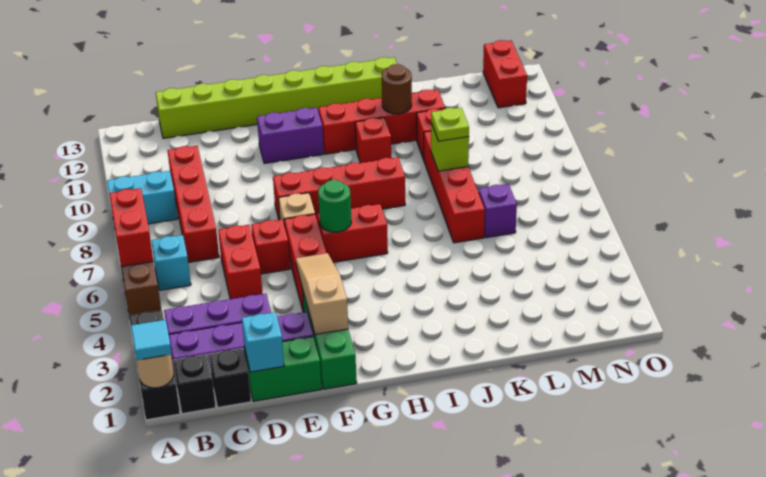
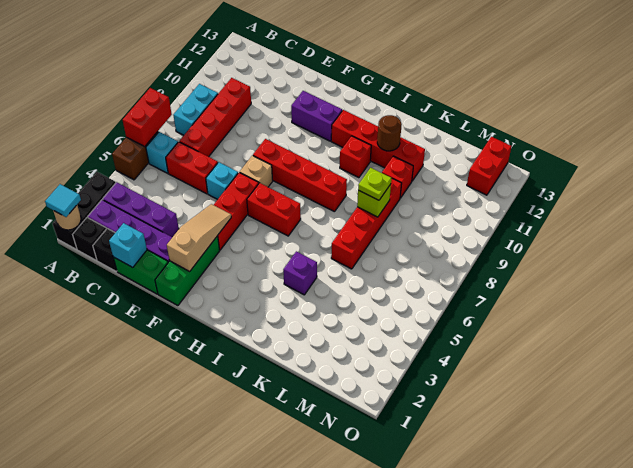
cyan brick A9:B9 level 1 -> cyan brick B8:B9 level 1
lime brick C13:J13 level 1 -> none
red brick D5:D6 level 1 -> red brick C6:D6 level 1
red brick E6 level 1 -> cyan brick E6 level 1
green round brick G6 level 2 -> none
purple brick L6 level 1 -> purple brick J4 level 1

